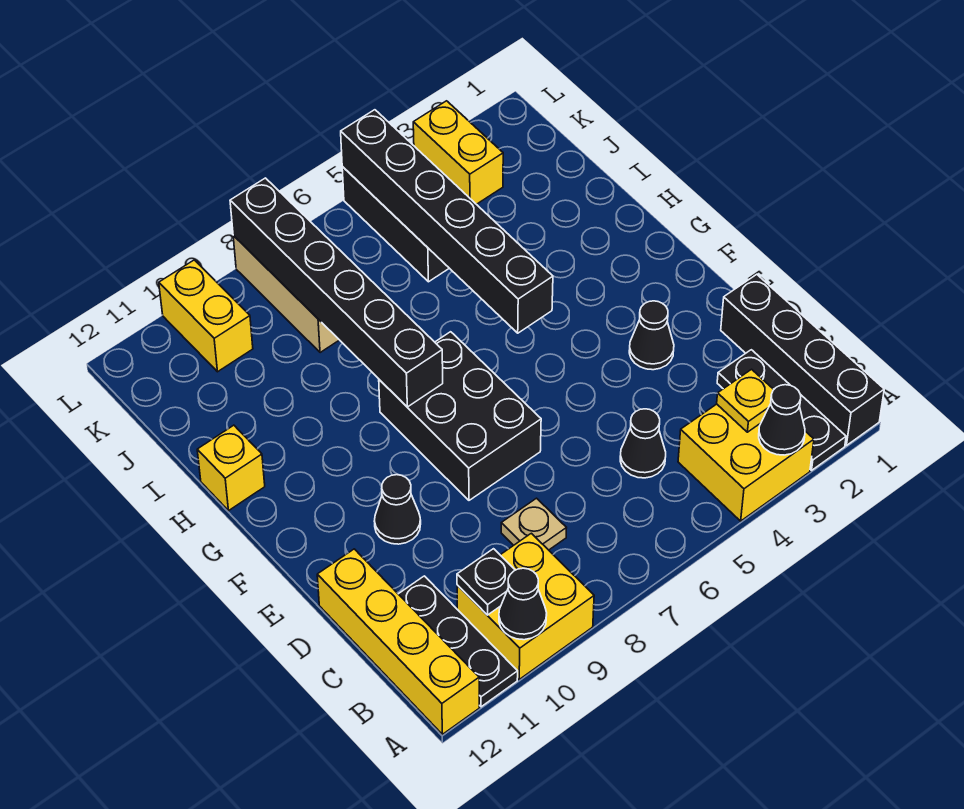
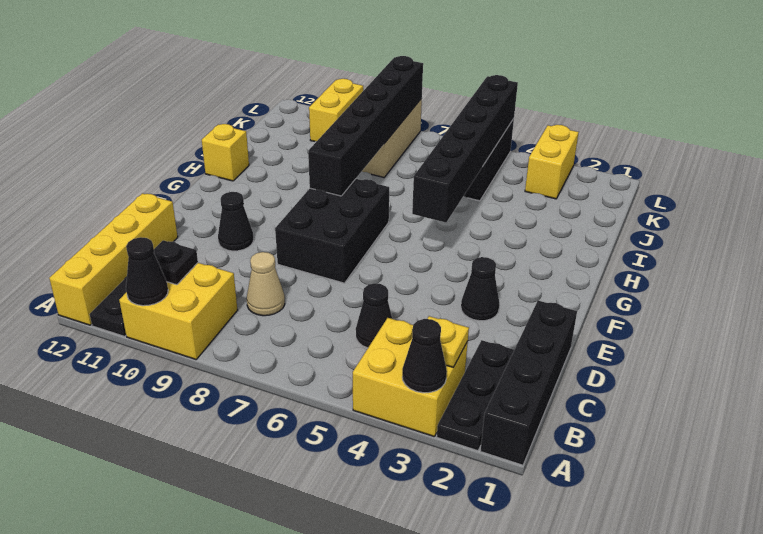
tan plate C8 level 1 -> tan cone C8 level 1

